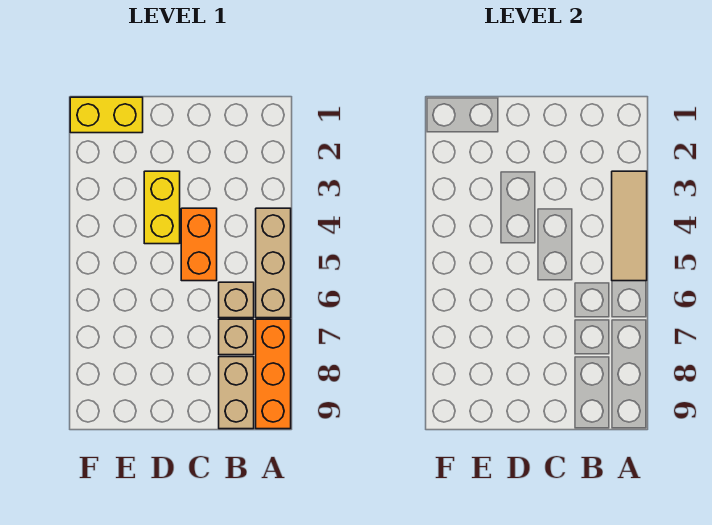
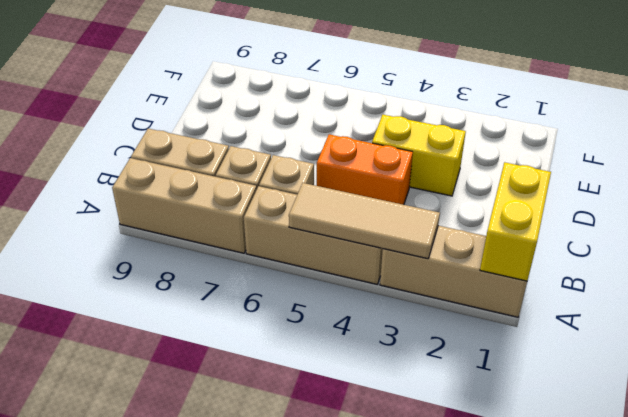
none -> tan brick A1:A3 level 1
orange brick A7:A9 level 1 -> tan brick A7:A9 level 1
yellow brick E1:F1 level 1 -> yellow brick A1:B1 level 2

